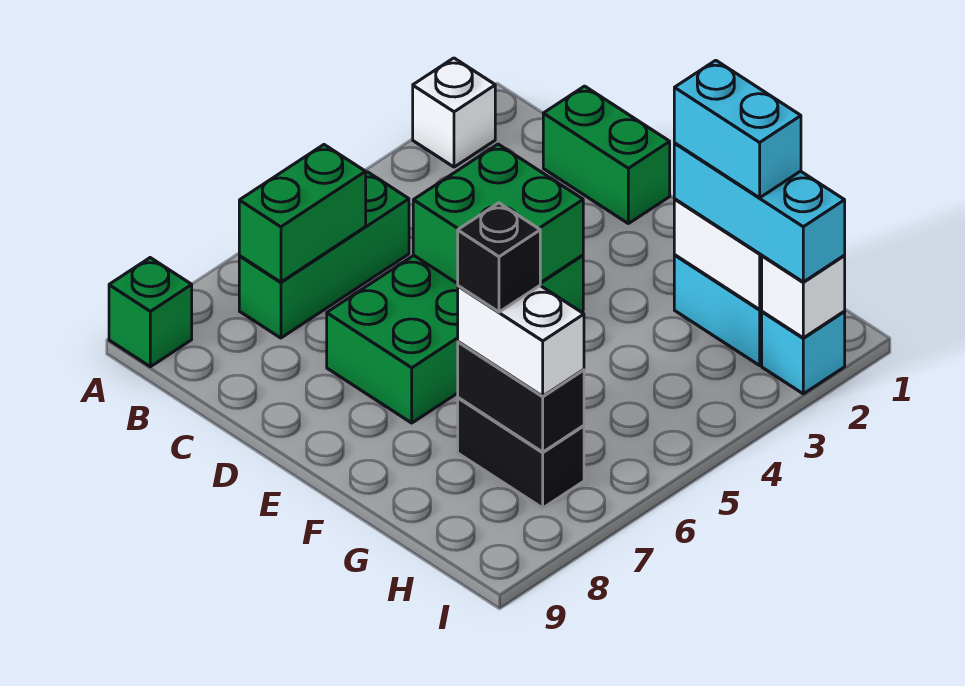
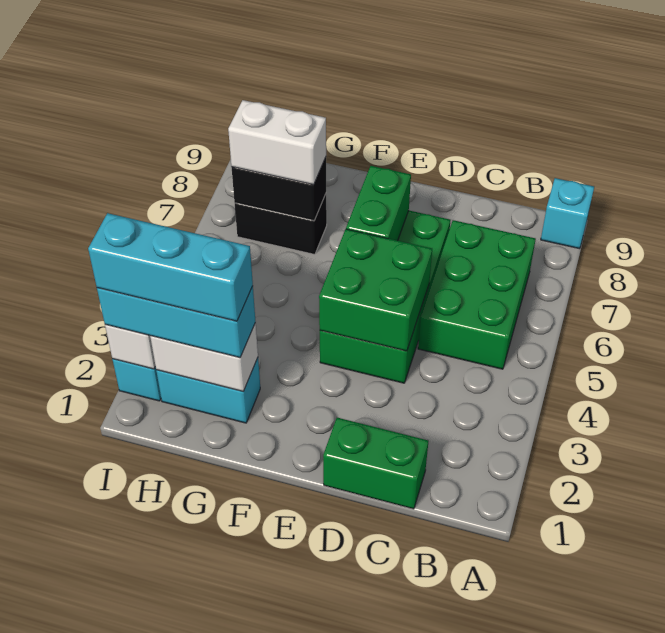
white brick A2 level 1 -> none
green brick A9 level 1 -> cyan brick A9 level 1
green brick B5:B7 level 1 -> green brick B5:C7 level 1
green brick B6:B7 level 2 -> green brick E6:E7 level 2
cyan brick G2:H2 level 4 -> cyan brick G2:I2 level 4
black brick G7 level 4 -> none

